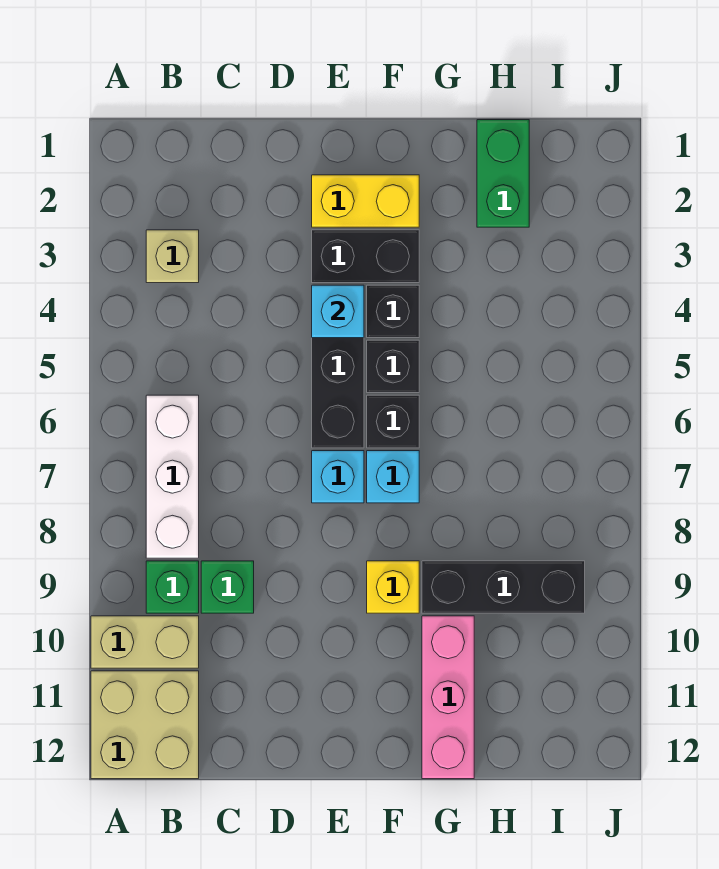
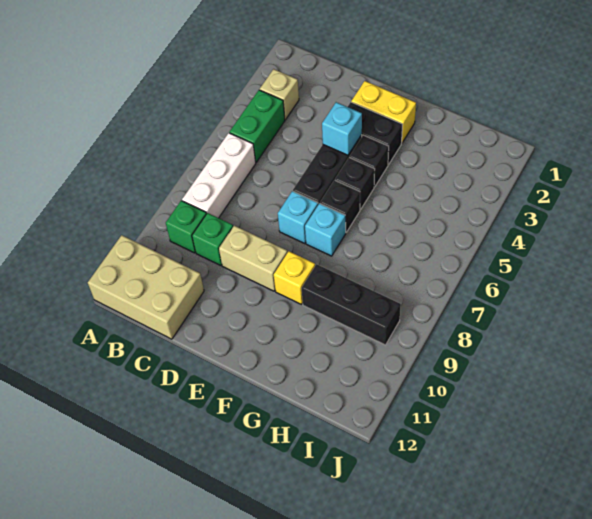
tan brick A10:B10 level 1 -> tan brick D9:E9 level 1
tan brick A11:B12 level 1 -> tan brick A11:C12 level 1
pink brick G10:G12 level 1 -> none
green brick H1:H2 level 1 -> green brick B4:B5 level 1

